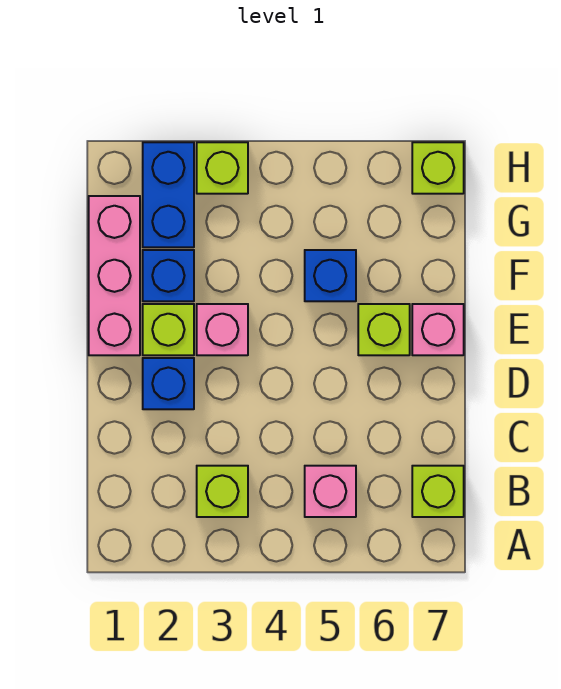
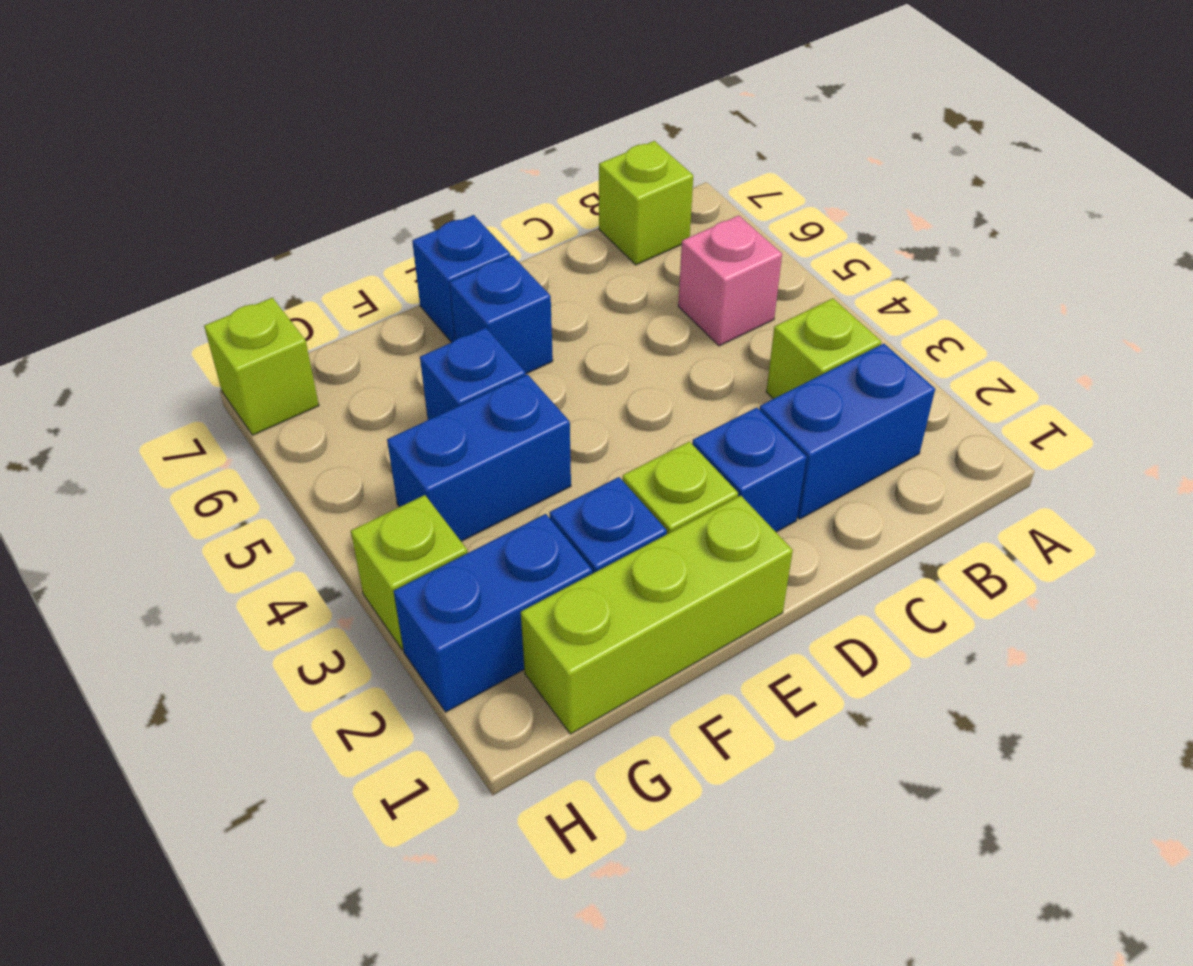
none -> blue brick B2:C2 level 1
pink brick E1:G1 level 1 -> lime brick E1:G1 level 1
pink brick E3 level 1 -> none
lime brick E6 level 1 -> blue brick E6 level 1
pink brick E7 level 1 -> blue brick E7 level 1
none -> blue brick F4:G4 level 1

